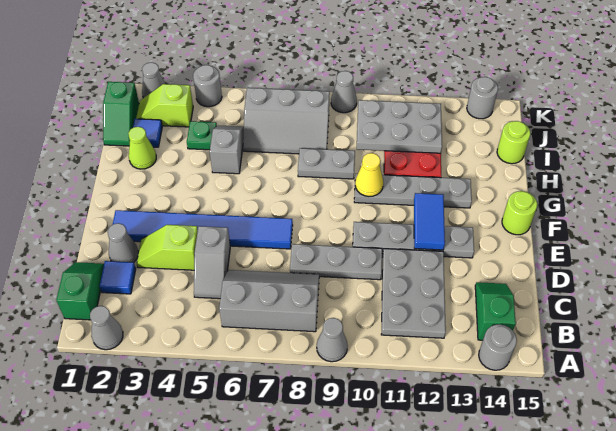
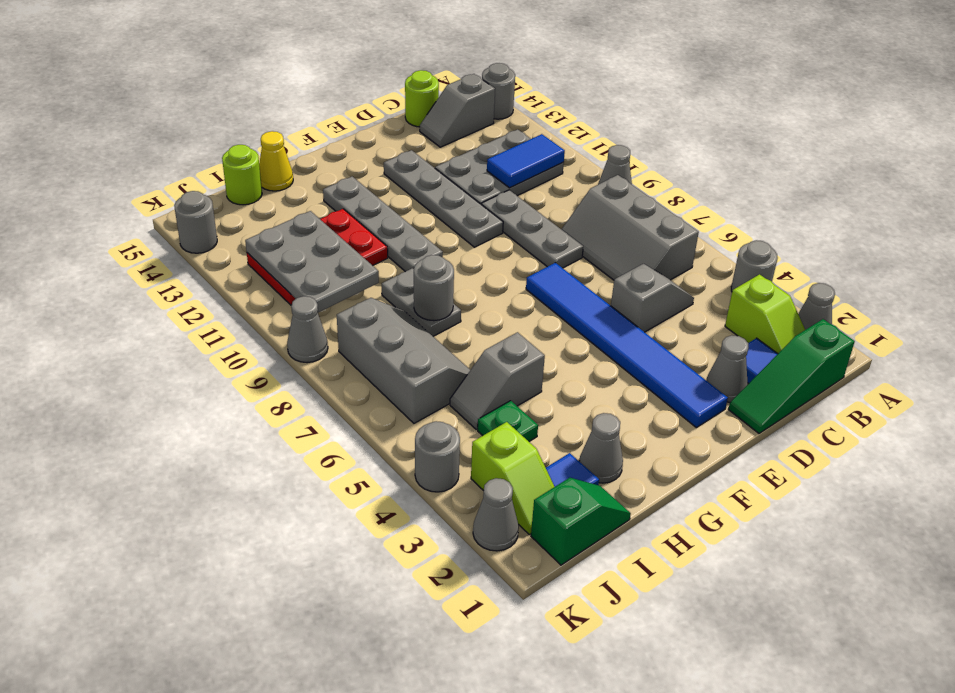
none -> grey round brick A4 level 1
green slope B1:C1 level 1 top B -> green slope B1:D1 level 1 top B
green slope B14:C14 level 1 top B -> grey slope B14:C14 level 1 top B
lime slope D3:D4 level 1 top 4 -> lime slope B2:B3 level 1 top 3
blue tile E12:F12 level 2 -> blue tile B11:C11 level 2
lime round brick F15 level 1 -> lime round brick C15 level 1
yellow cone G10 level 2 -> yellow cone H15 level 1
lime cone H2 level 1 -> grey cone H2 level 1
none -> grey round brick H8 level 2

